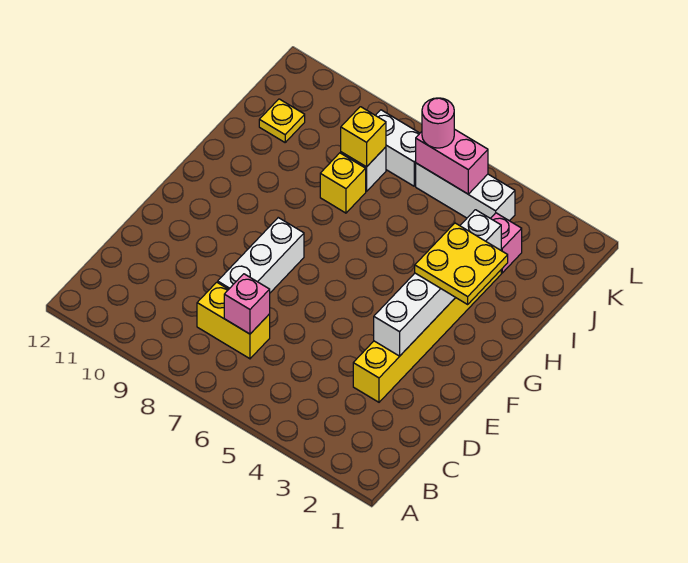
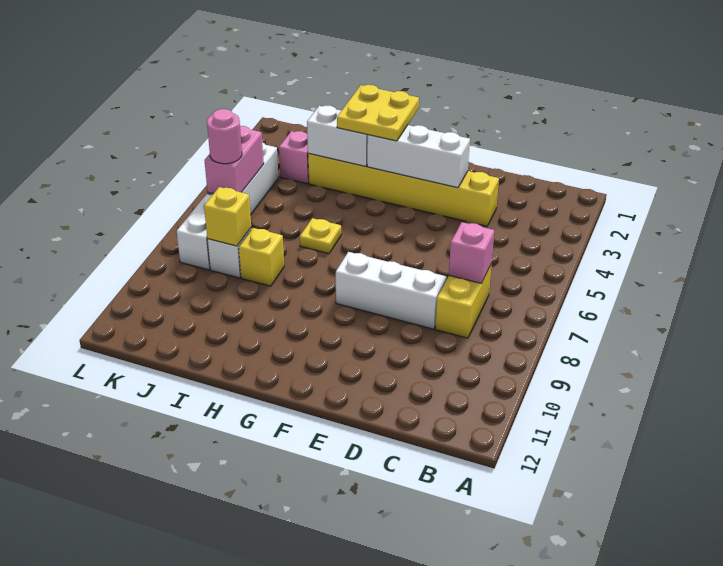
yellow plate J11 level 1 -> yellow plate H6 level 1

